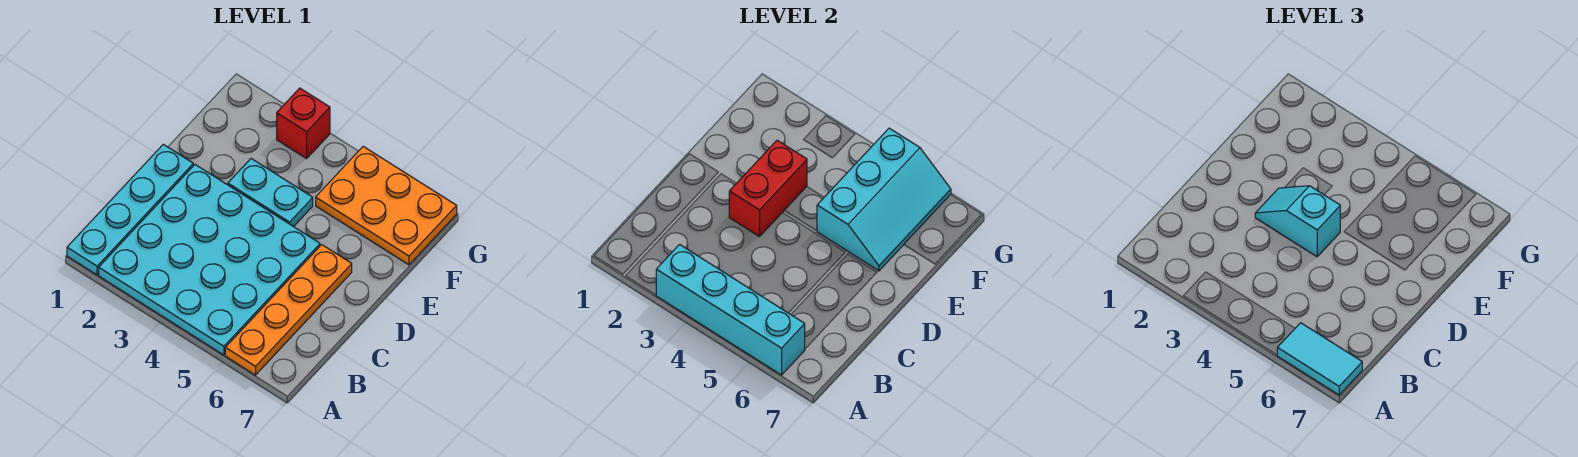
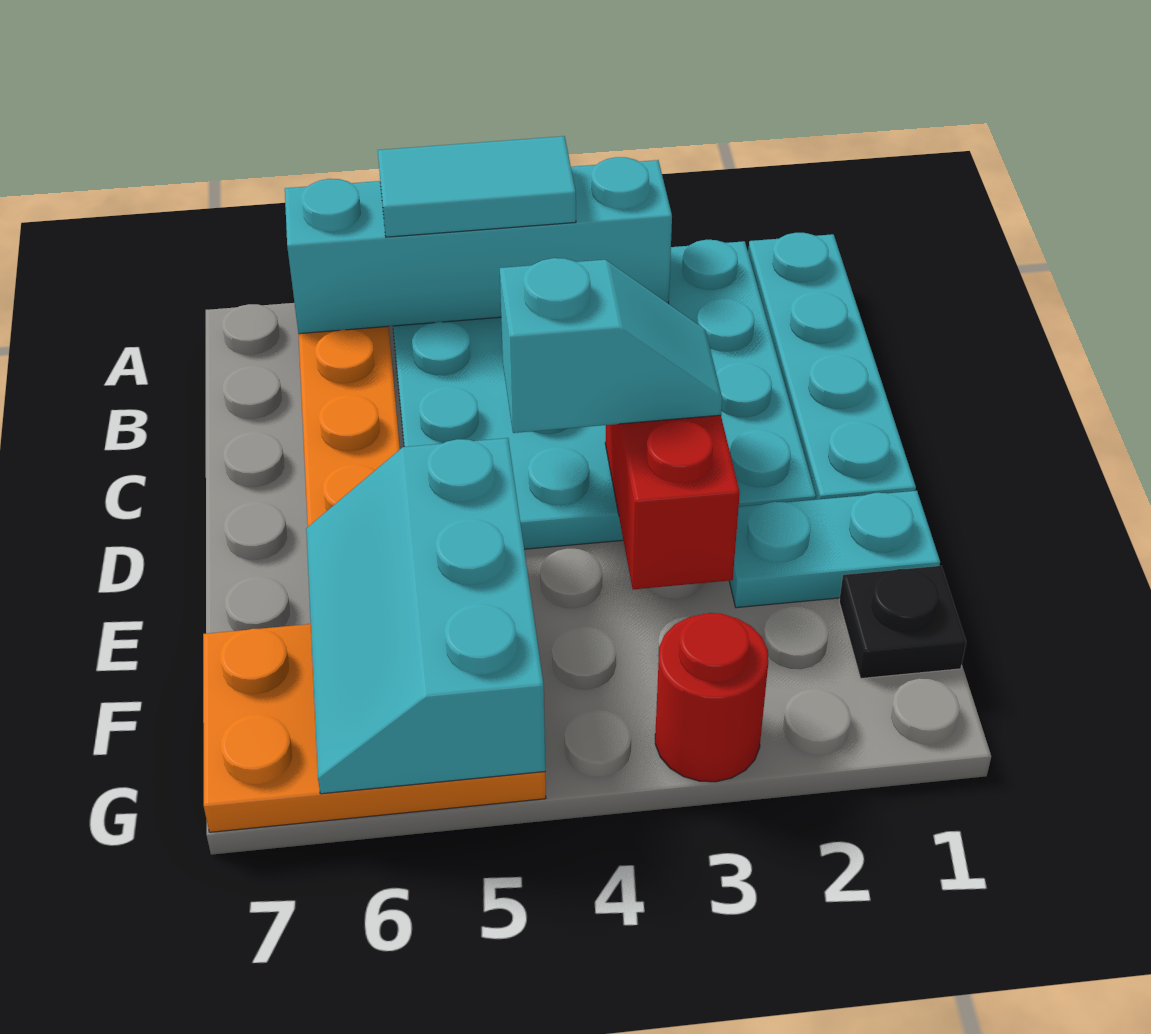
cyan tile A6:A7 level 3 -> cyan tile A4:A5 level 3
cyan plate E3:E4 level 1 -> cyan plate E1:E2 level 1
none -> black plate F1 level 1
red brick G3 level 1 -> red round brick G3 level 1

